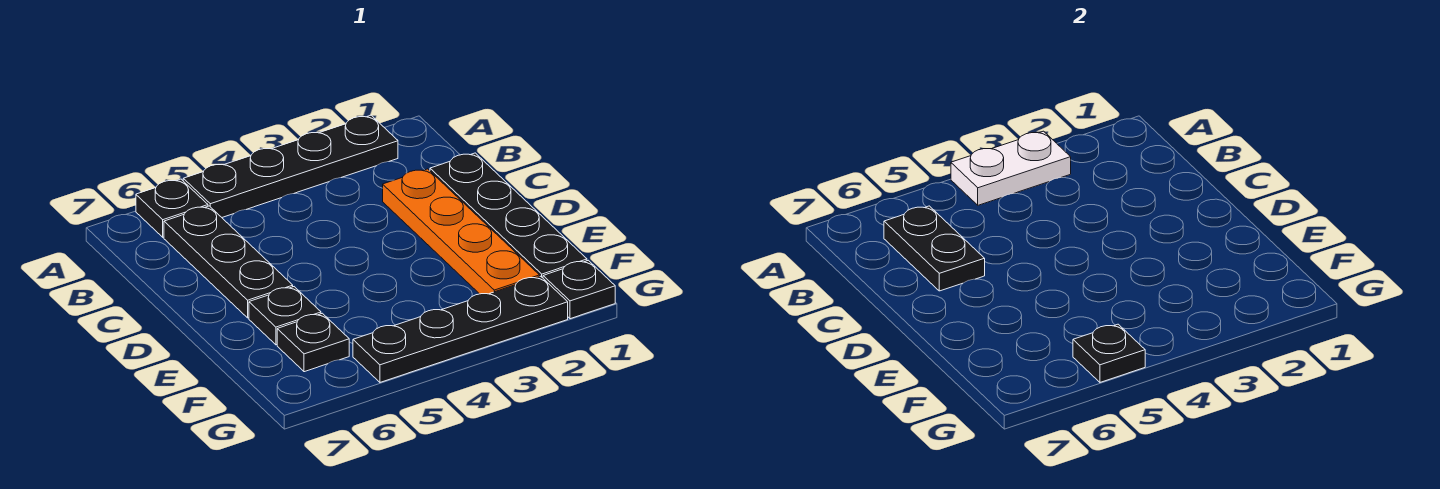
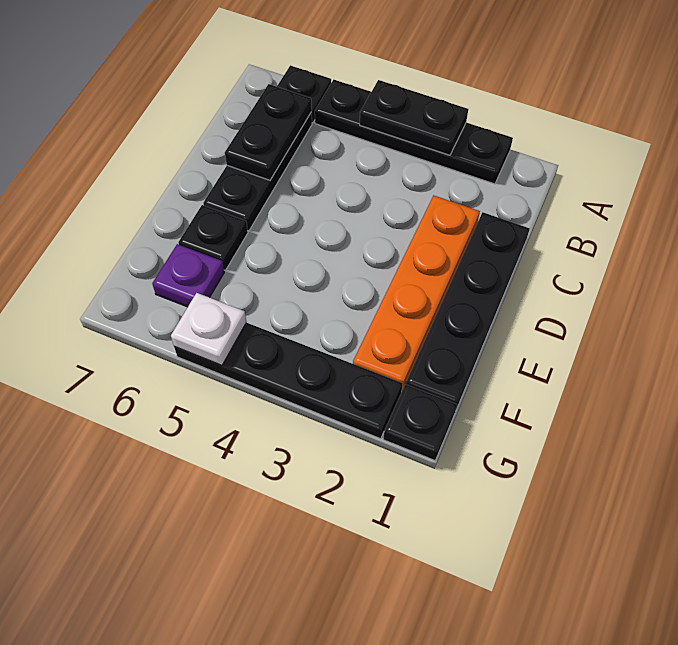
white plate A3:A4 level 2 -> black plate A3:A4 level 2
black plate F6 level 1 -> purple plate F6 level 1
black plate G5 level 2 -> white plate G5 level 2

